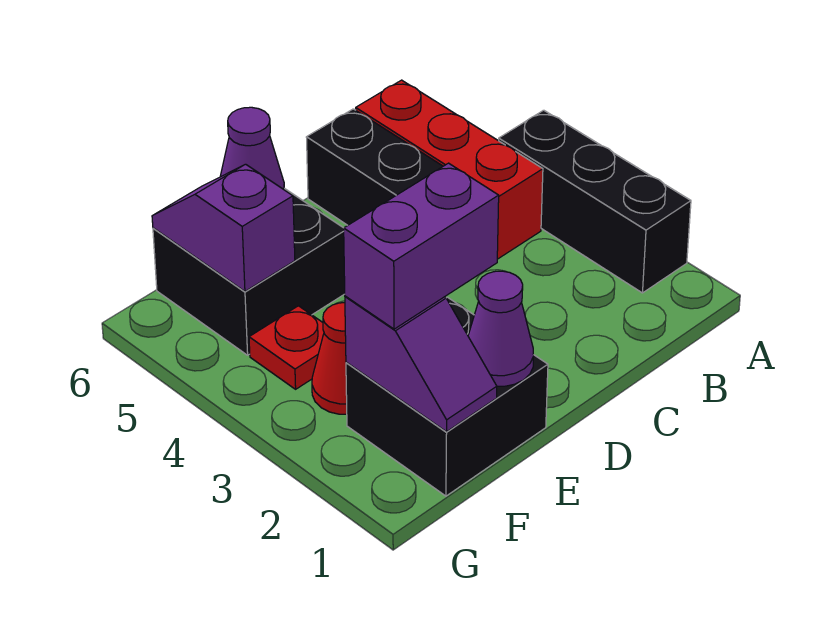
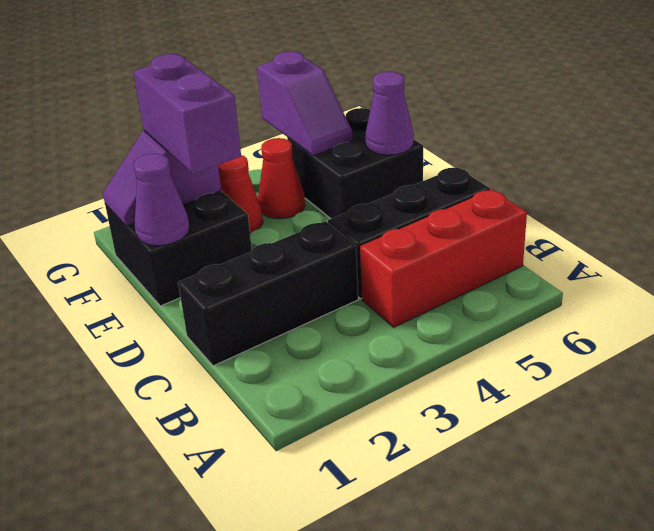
black brick A2:A4 level 1 -> black brick C1:C3 level 1
red plate F4 level 1 -> red cone F4 level 1
purple slope F5:F6 level 2 top 5 -> purple slope F5:G5 level 2 top G

